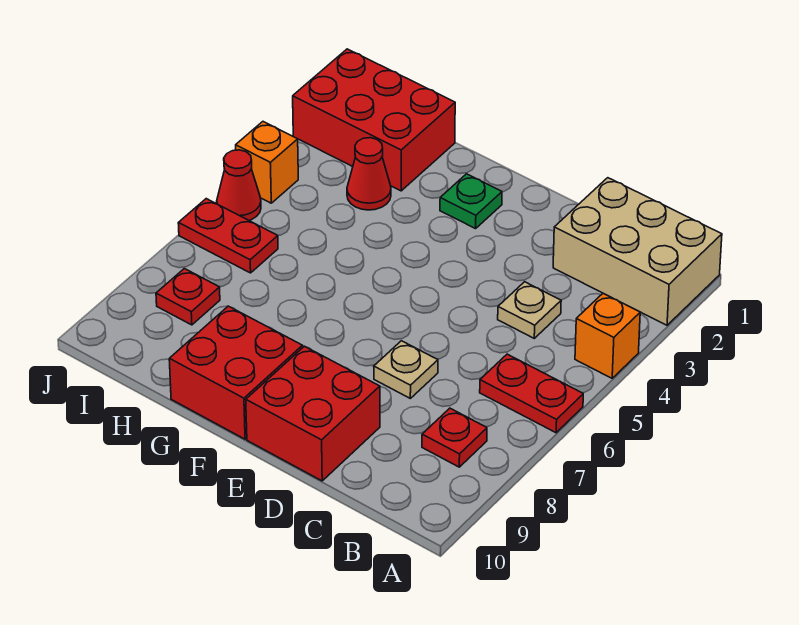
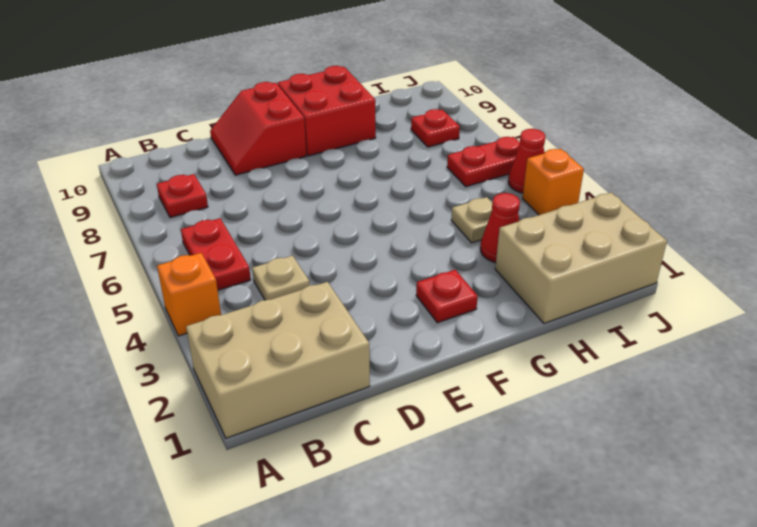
red plate A6:B6 level 1 -> red plate B5:B6 level 1
tan plate D7 level 1 -> tan plate H4 level 1
red brick D9:E10 level 1 -> red slope D9:E10 level 1 top E
green plate F2 level 1 -> red plate F2 level 1
red brick H1:J2 level 1 -> tan brick H1:J2 level 1

